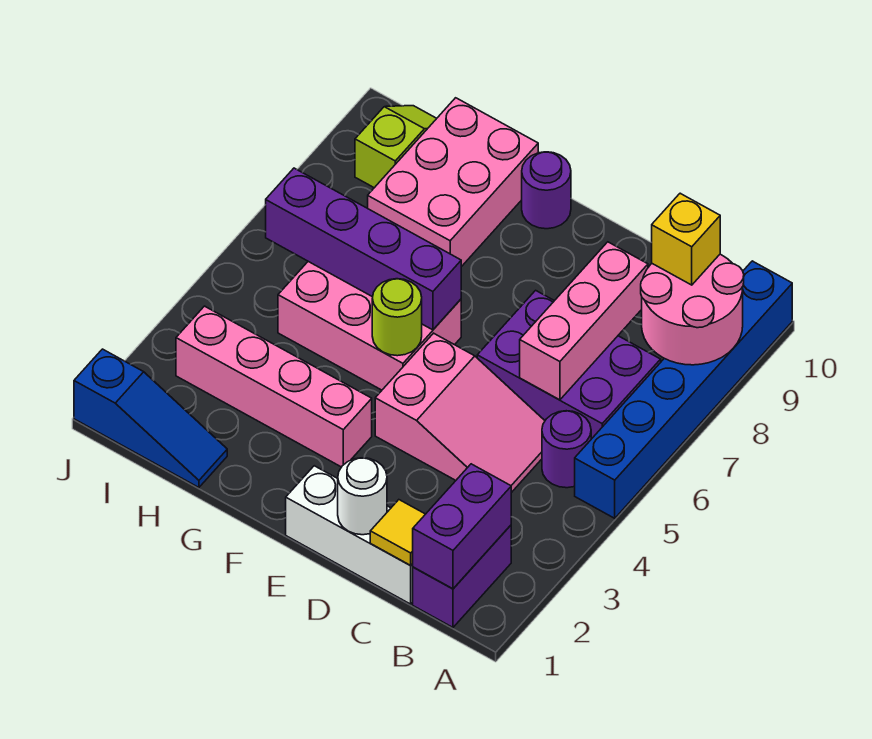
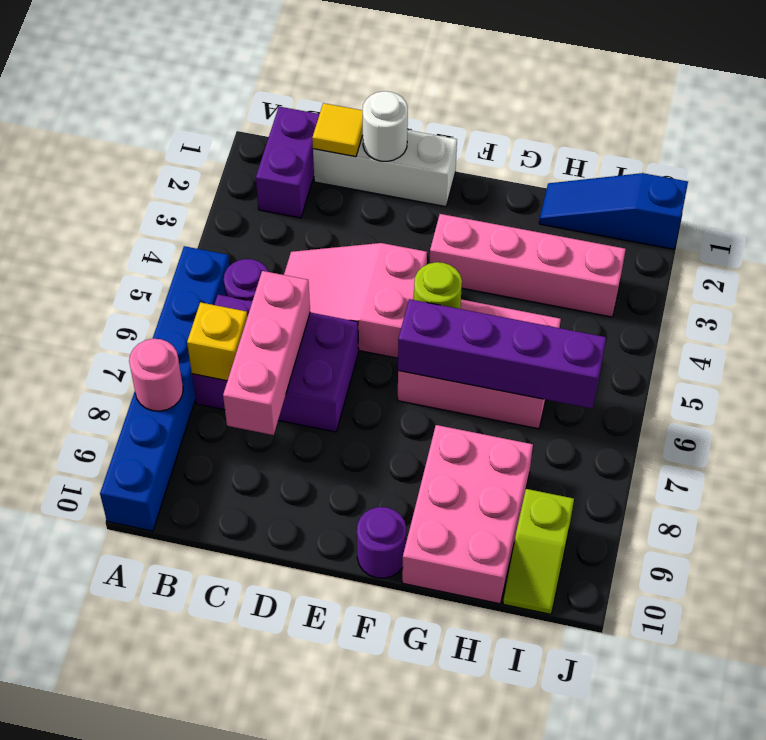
pink round brick A8:B9 level 2 -> pink round brick A8 level 2
purple brick B1:B2 level 2 -> none
yellow brick B9 level 3 -> yellow brick B7 level 2

